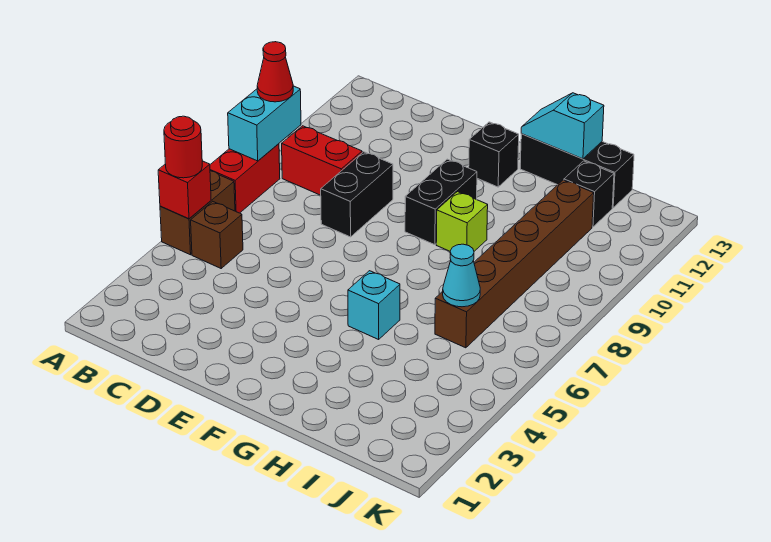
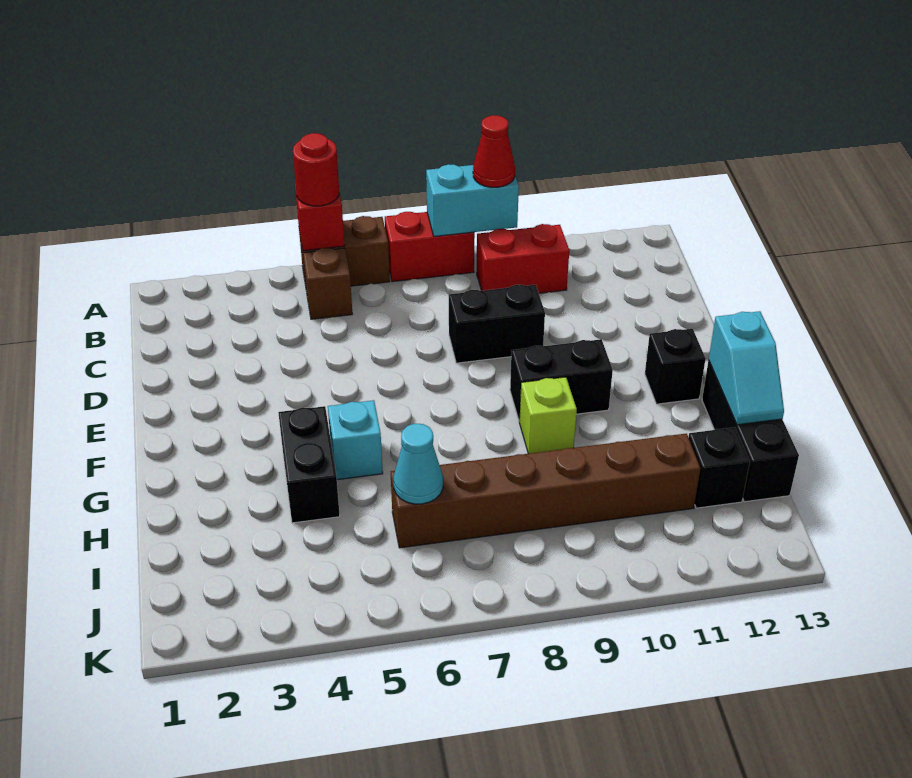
red brick B9:C9 level 1 -> red brick B9:B10 level 1
none -> black brick G4:H4 level 1
cyan slope G13:H13 level 2 top H -> cyan slope G13:H13 level 2 top G

